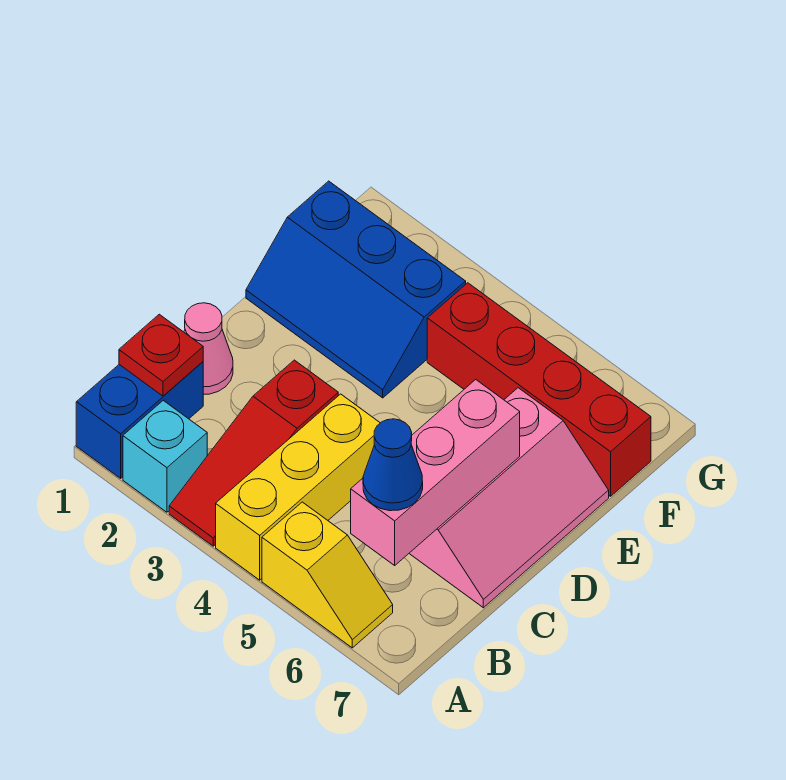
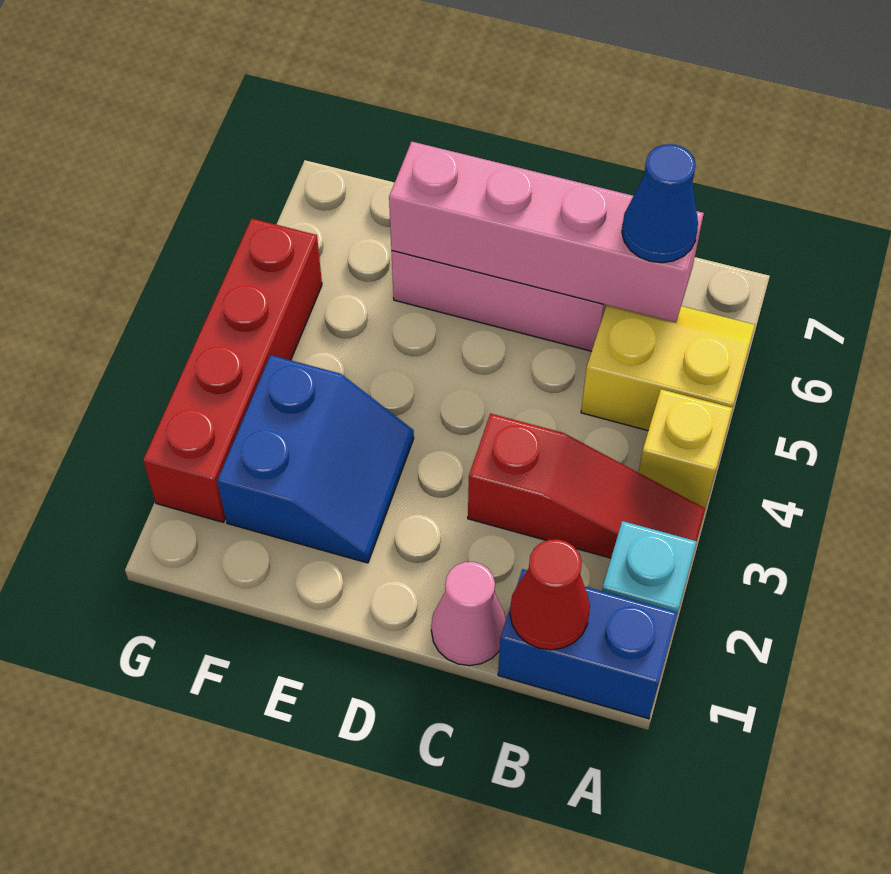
yellow brick A4:C4 level 1 -> yellow brick A4 level 1
yellow slope A5:A6 level 1 top 5 -> yellow slope A5:B6 level 1 top 5
red plate B1 level 2 -> red cone B1 level 2
pink brick B6:D6 level 2 -> pink brick B6:E6 level 2
blue slope E1:F3 level 1 top F -> blue slope E2:F3 level 1 top F
red brick F4:F7 level 1 -> red brick G2:G5 level 1

